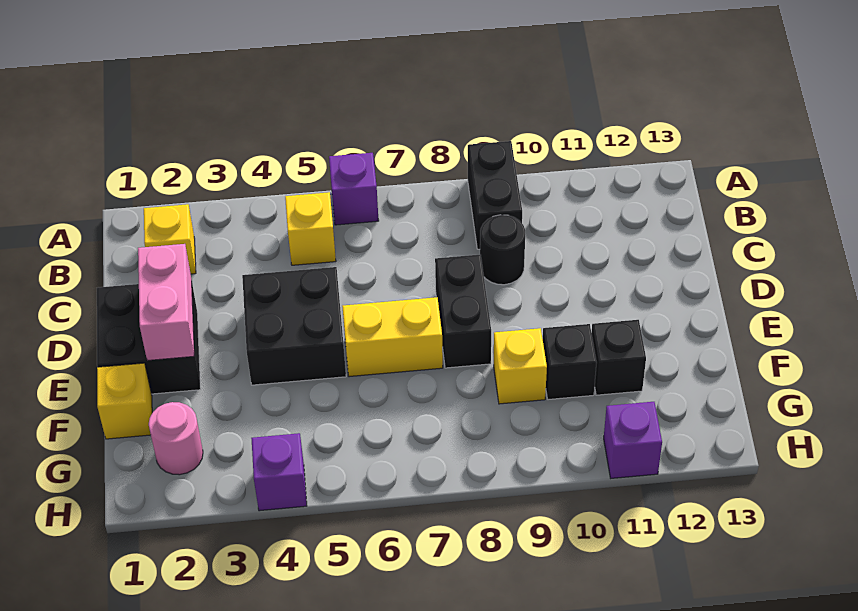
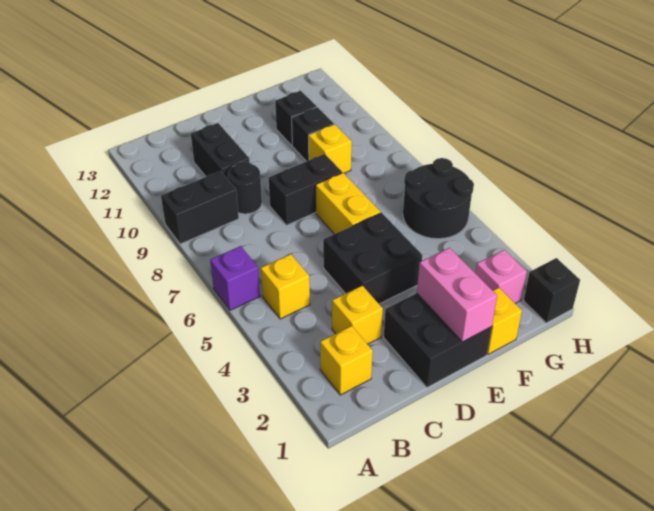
none -> yellow brick C3 level 1
none -> black brick C10:C11 level 1
pink brick D2:E2 level 2 -> pink brick E1:E2 level 2
pink round brick G2 level 1 -> pink brick G2 level 1
none -> black round brick G5:H6 level 1
none -> black brick H1 level 1
purple brick H4 level 1 -> none
purple brick H11 level 1 -> none

